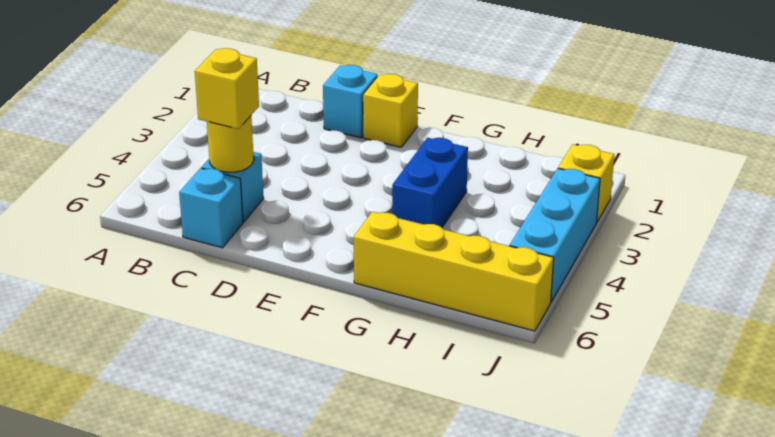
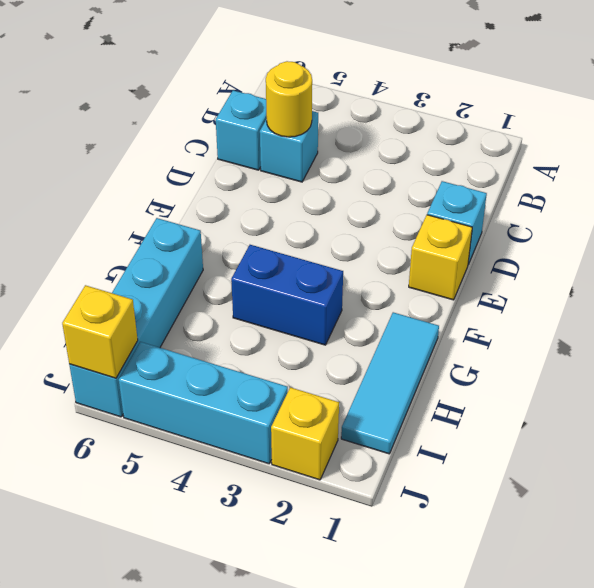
yellow brick C5 level 3 -> yellow brick J6 level 2
none -> cyan tile G1:I1 level 1
yellow brick G6:J6 level 1 -> cyan brick G6:J6 level 1

